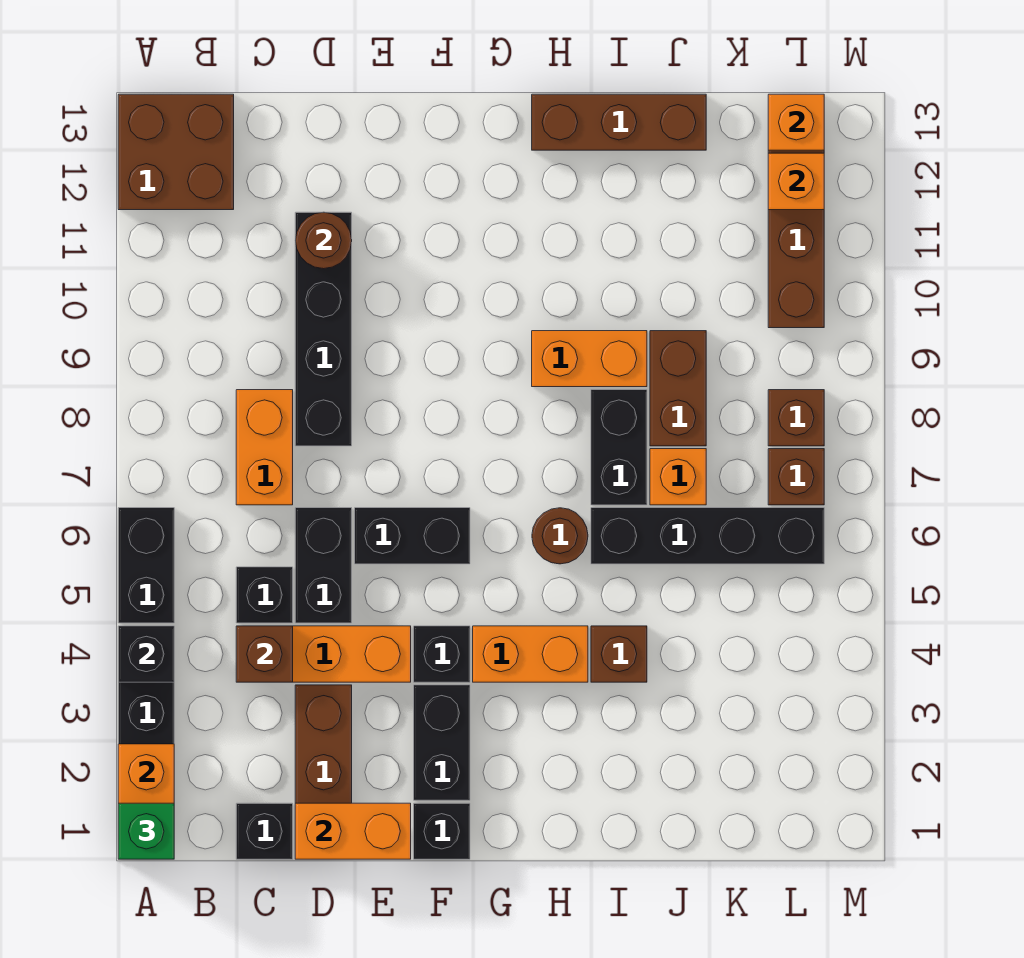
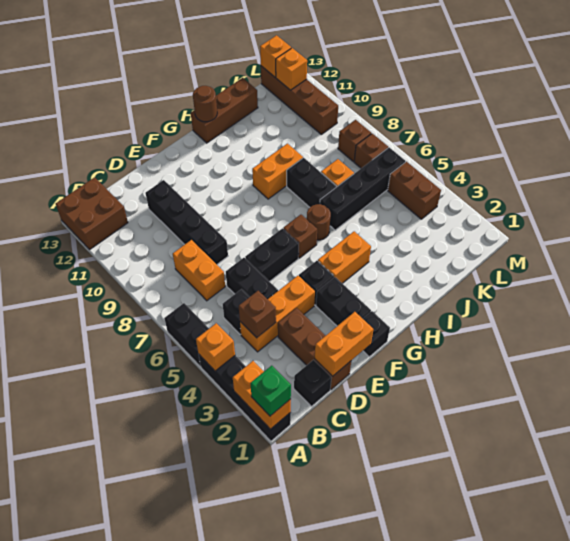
black brick A4 level 2 -> orange brick A4 level 2
brown round brick D11 level 2 -> brown round brick H13 level 2
brown brick I4 level 1 -> brown brick G6 level 1
brown brick J8:J9 level 1 -> brown brick L4:L5 level 1

